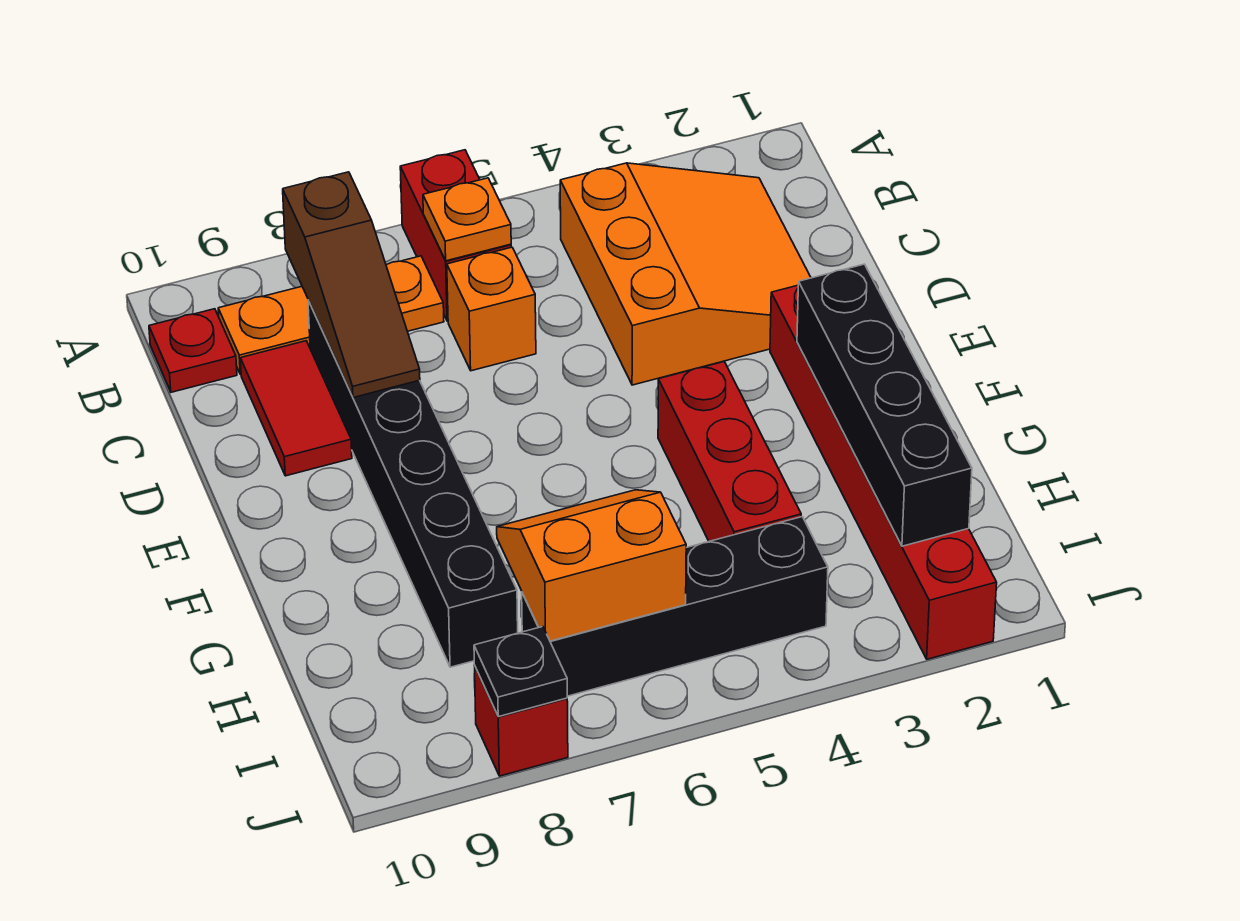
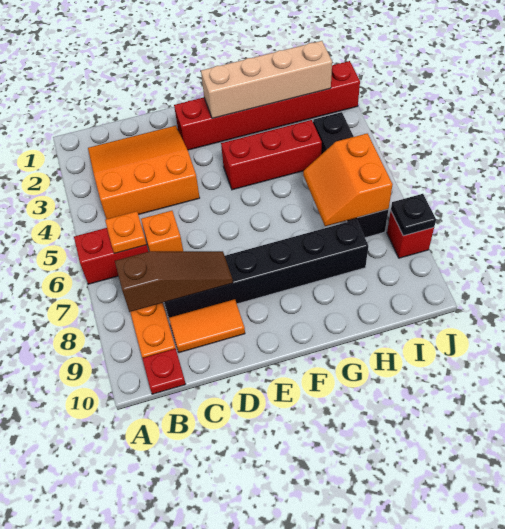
red tile C9:D9 level 1 -> orange tile C9:D9 level 1
black brick F2:I2 level 2 -> tan brick F2:I2 level 2

